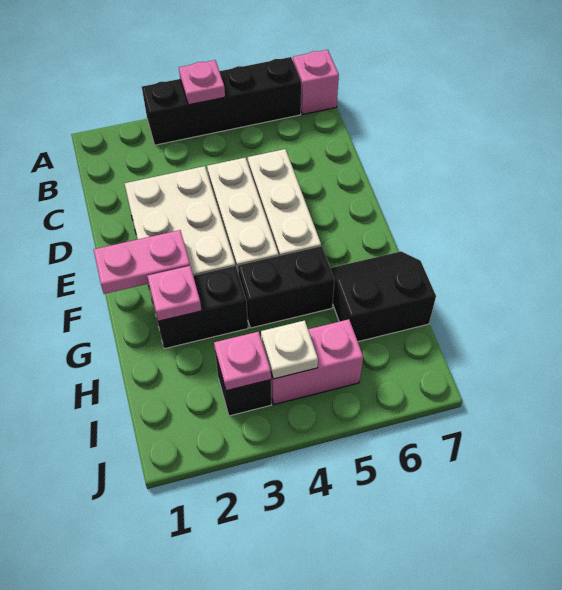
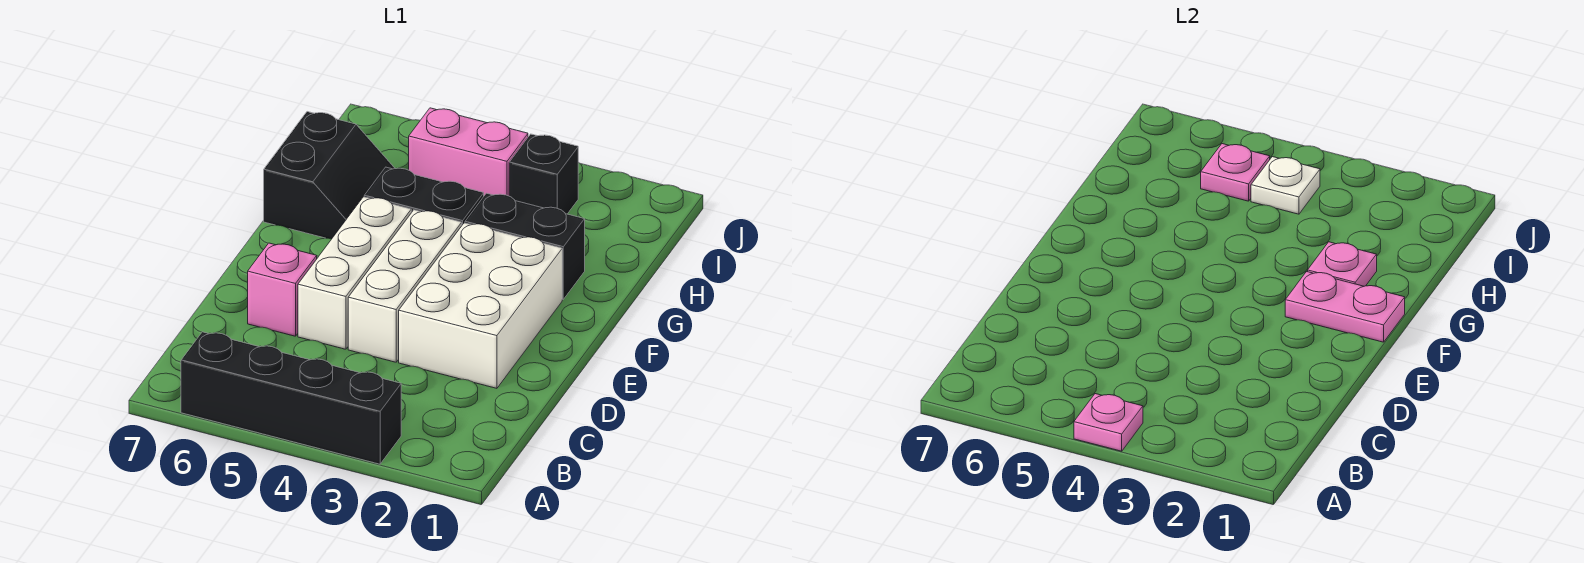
pink brick A7 level 1 -> pink brick D6 level 1
black slope G6:H7 level 1 top H -> black slope G6:H7 level 1 top 7
pink plate I3 level 2 -> pink plate I5 level 2

